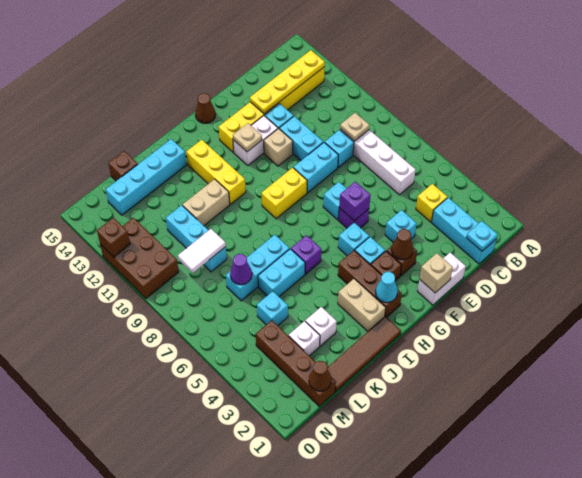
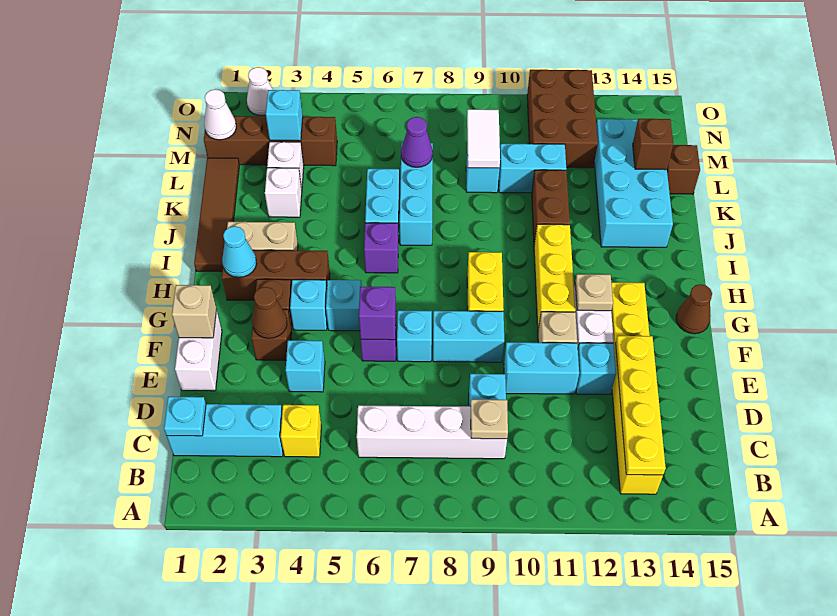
cyan brick E9:F9 level 1 -> cyan brick F8:F9 level 1
yellow brick I11:I13 level 1 -> yellow brick G11:I11 level 1
tan brick J11:K11 level 1 -> brown brick J11:K11 level 1
cyan brick J14:M14 level 1 -> cyan brick J13:M14 level 1
cyan brick L5 level 1 -> cyan brick M3 level 2
brown cone M1 level 2 -> white cone M1 level 2
brown brick N10:O12 level 1 -> brown brick M11:O12 level 1
none -> white cone O2 level 1
brown brick O12 level 2 -> brown brick L14 level 2

